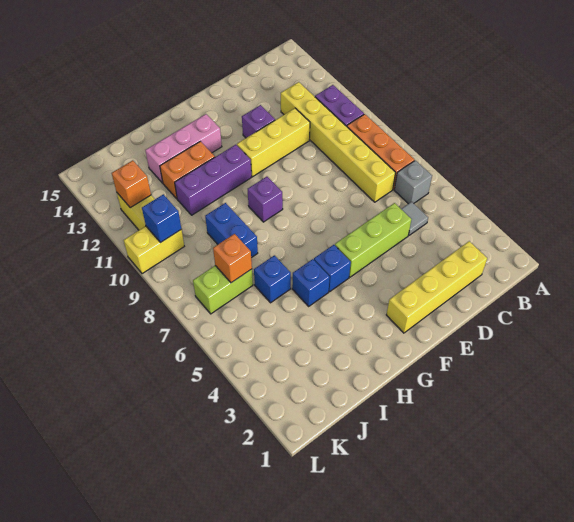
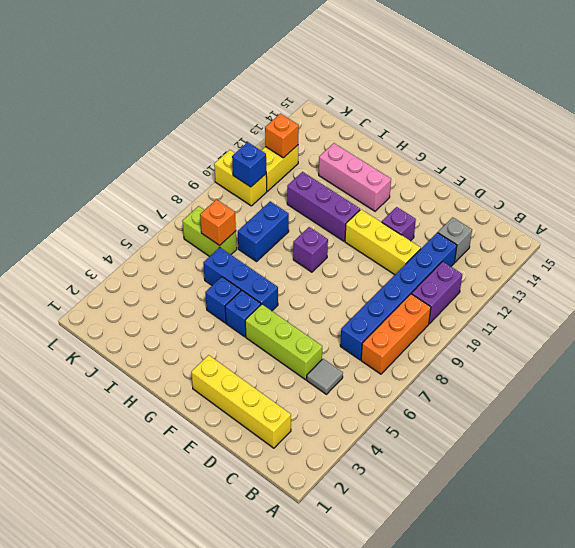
grey brick B6 level 1 -> grey brick C13 level 1
yellow brick C7:C12 level 1 -> blue brick C7:C12 level 1
orange brick H12:I12 level 1 -> none
blue brick I6 level 1 -> blue brick G6:I6 level 1

